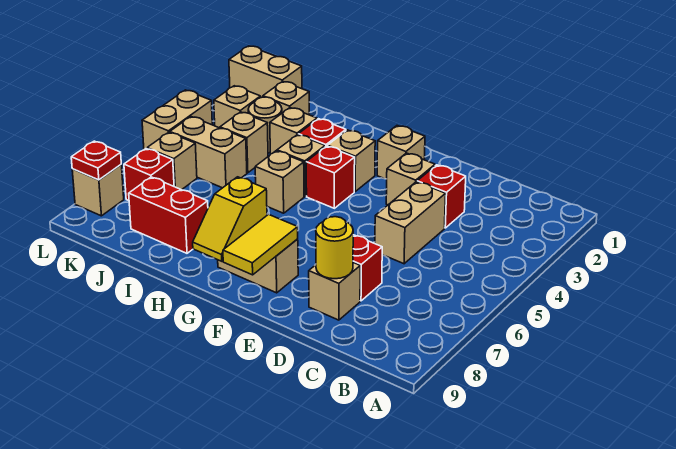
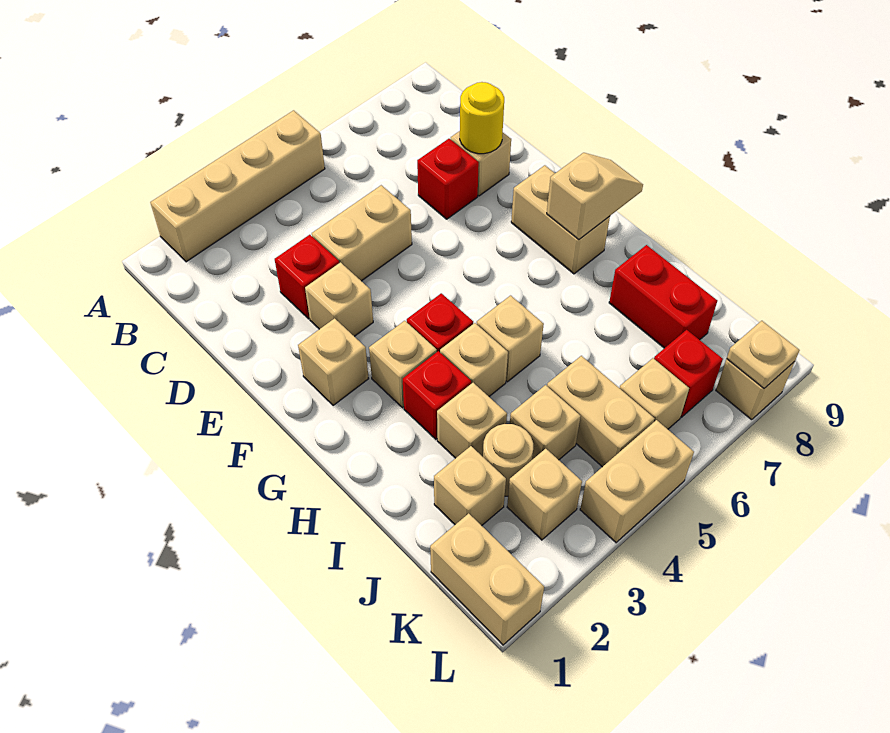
none -> tan brick A2:A5 level 1
yellow tile F8:F9 level 2 -> none
yellow slope G8:G9 level 2 top 8 -> tan slope G8:G9 level 2 top 8
red plate L8 level 2 -> tan plate L8 level 2

